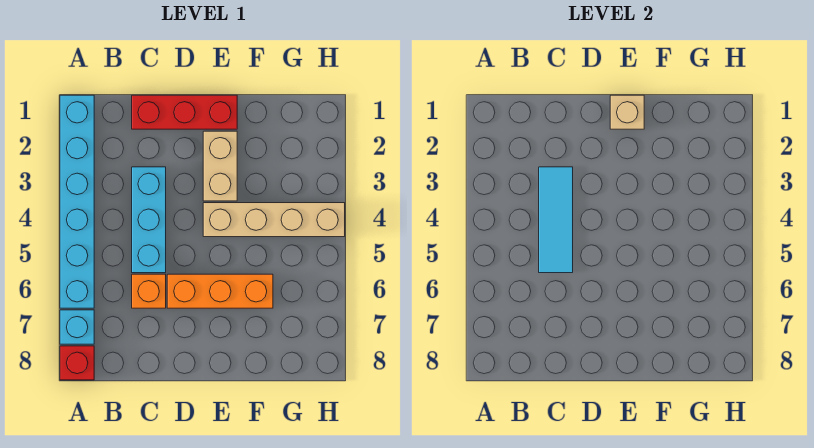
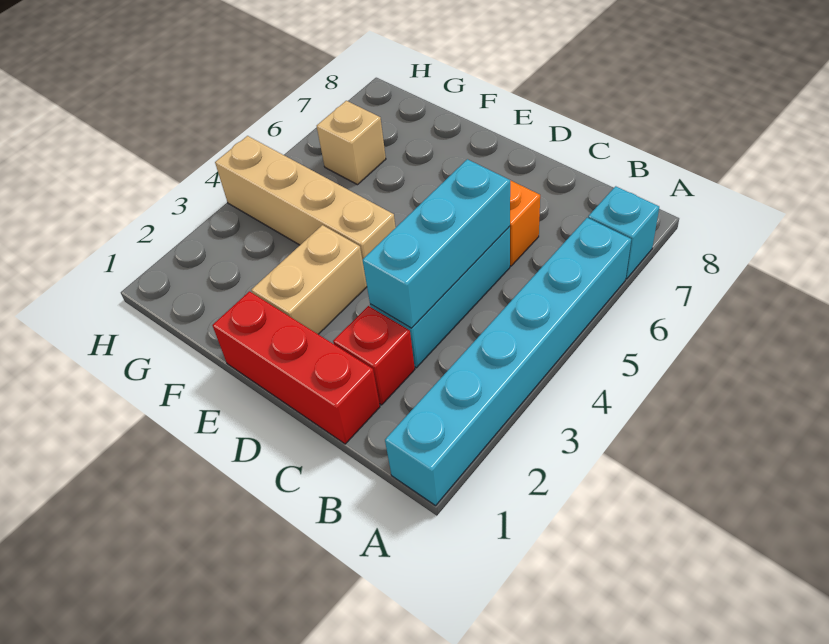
red brick A8 level 1 -> red brick C2 level 1
cyan tile C3:C5 level 2 -> cyan brick C3:C5 level 2
orange brick D6:F6 level 1 -> none
tan brick E1 level 2 -> tan brick G6 level 1

